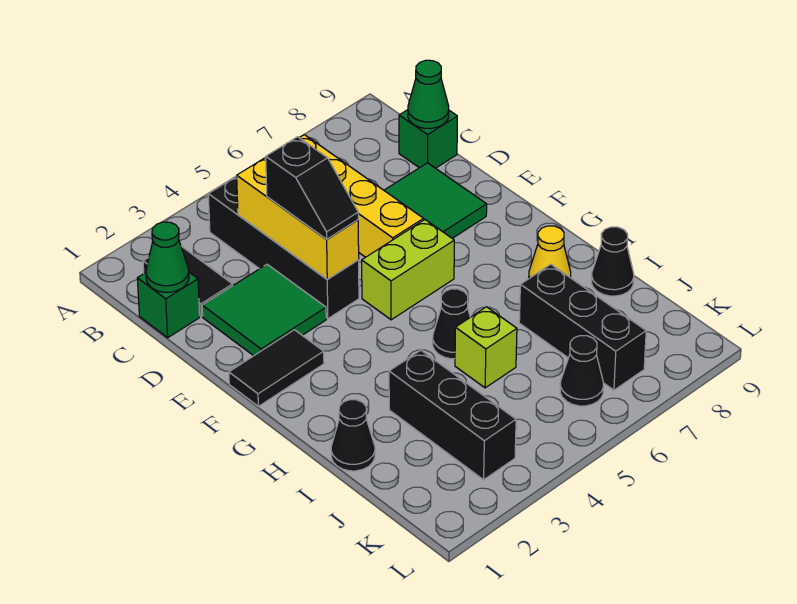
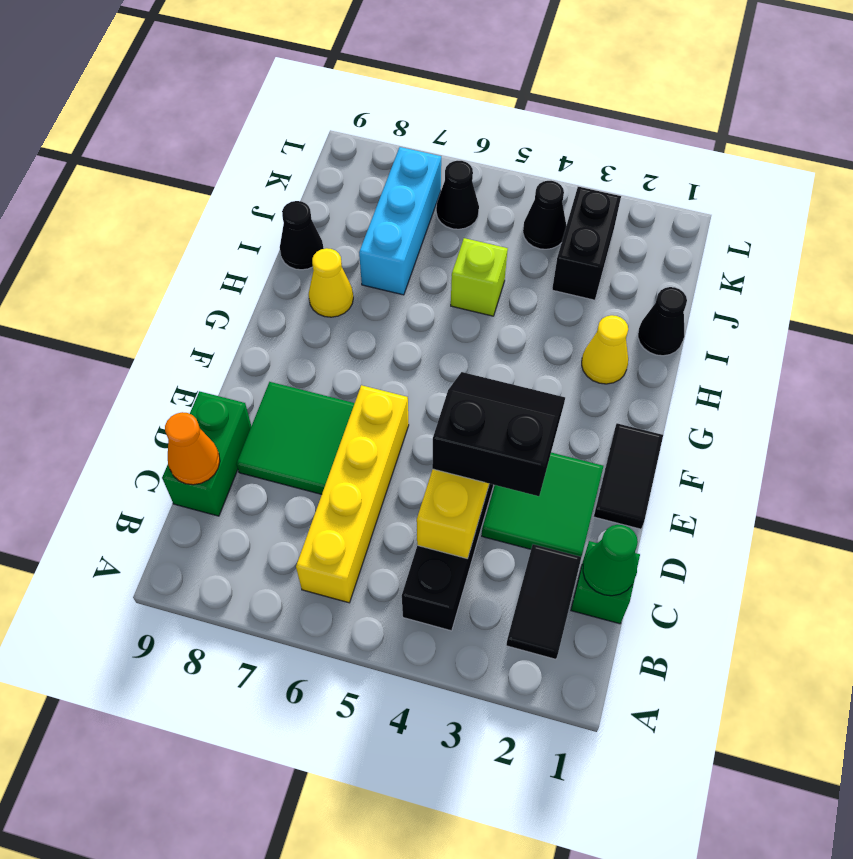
green brick C9 level 1 -> green brick C9:D9 level 1
green cone C9 level 2 -> orange cone C9 level 2
black slope D4:E4 level 3 top D -> black slope D3:E4 level 3 top D
black tile F1:F2 level 1 -> black tile E1:F1 level 1
lime brick F5:F6 level 1 -> none
none -> yellow cone H2 level 1
black cone H5 level 1 -> black cone K4 level 1
black brick I3:K3 level 1 -> black brick J3:K3 level 1
black brick I7:K7 level 1 -> cyan brick I7:K7 level 1

